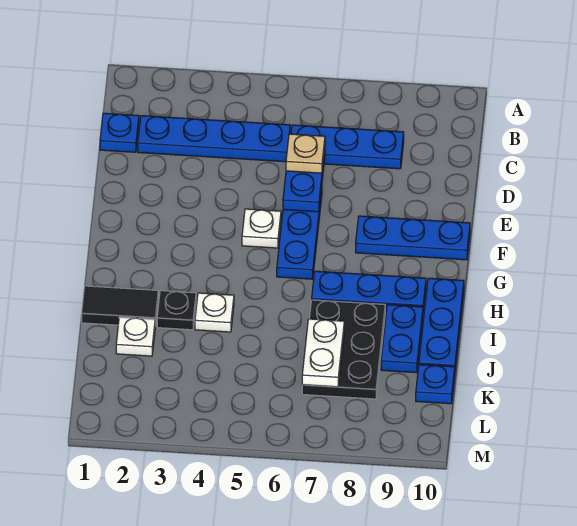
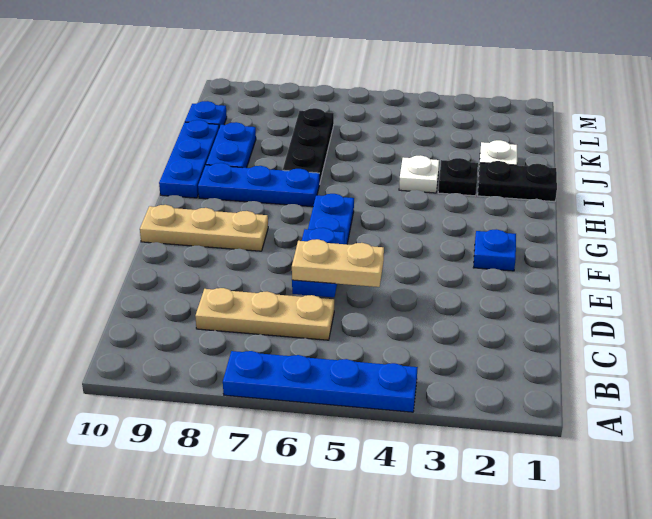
blue plate C1 level 1 -> blue plate F2 level 1
blue plate C2:C5 level 1 -> blue plate A4:A7 level 1
blue plate C6:C8 level 1 -> tan plate C6:C8 level 1
tan plate D6 level 3 -> tan plate D5:D6 level 3
white plate F5 level 1 -> none
blue plate F8:F10 level 1 -> tan plate F8:F10 level 1
black tile I1:I2 level 1 -> black plate I1:I2 level 1
black plate I7:K8 level 1 -> black plate I7:K7 level 1
white plate J7:K7 level 2 -> none

